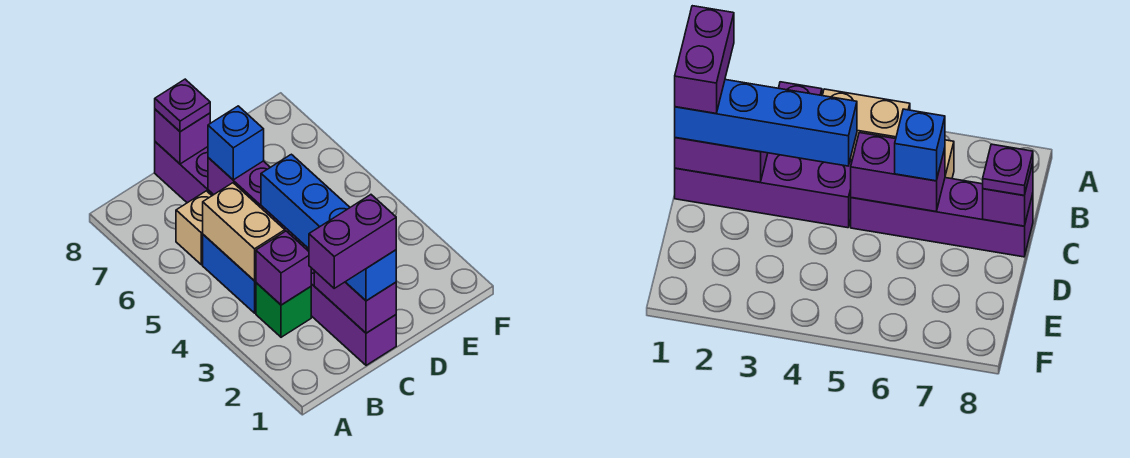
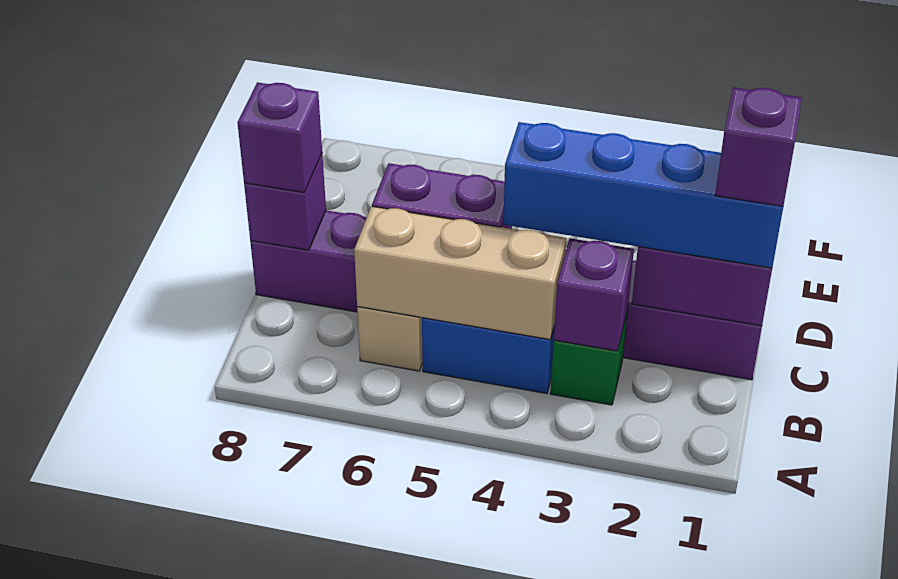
purple brick B1:C1 level 4 -> purple brick C1 level 4
tan brick B4:B5 level 2 -> tan brick B4:B6 level 2
blue brick C6 level 3 -> none
purple plate C8 level 3 -> purple brick C8 level 3

